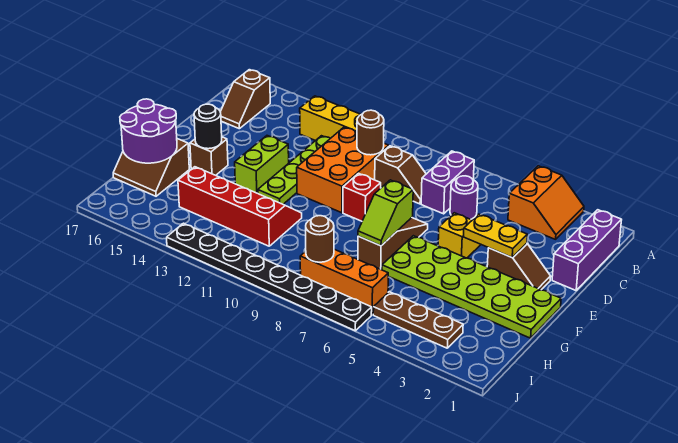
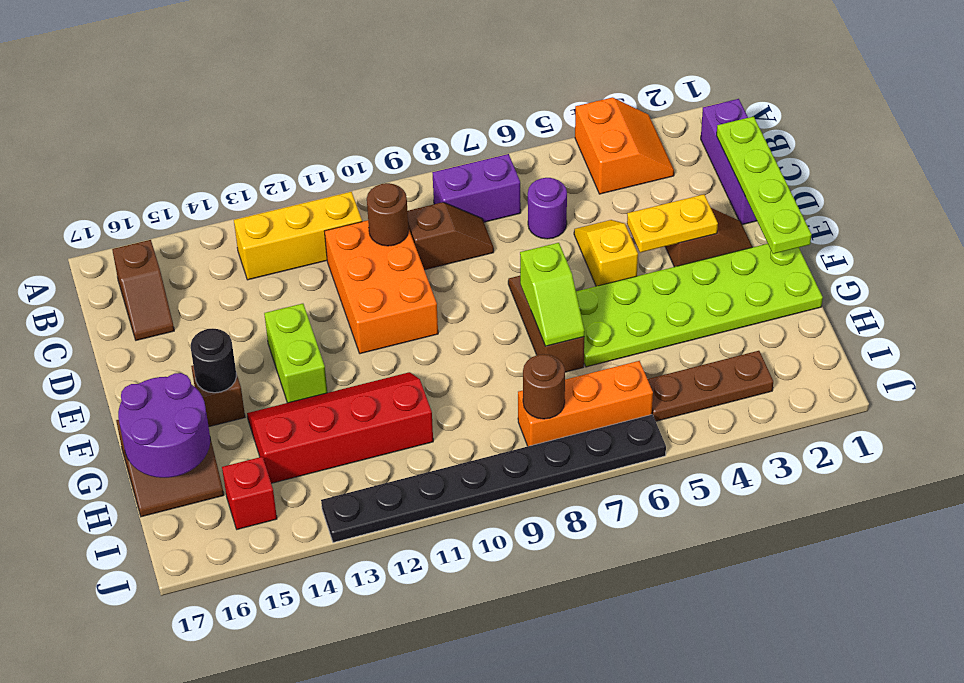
purple brick B7:C7 level 1 -> purple brick B7:B8 level 1
lime plate C12:F12 level 1 -> lime plate C1:F1 level 2
red brick E9 level 1 -> red brick I15 level 1

